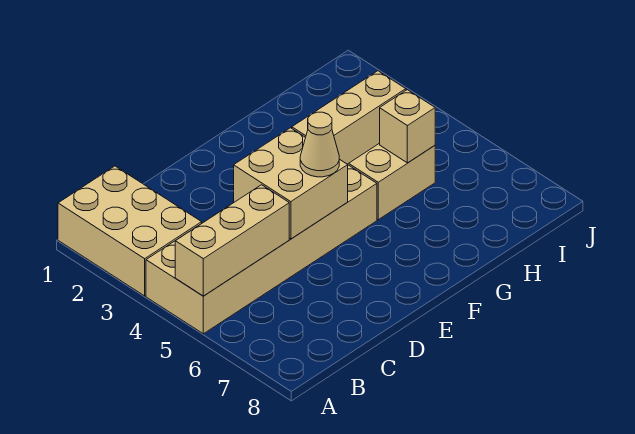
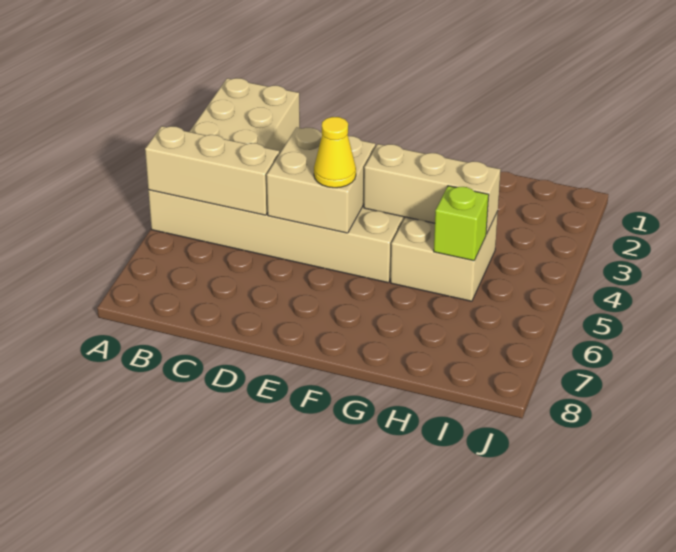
tan cone E5 level 3 -> yellow cone E5 level 3
tan brick H5 level 2 -> lime brick H5 level 2

